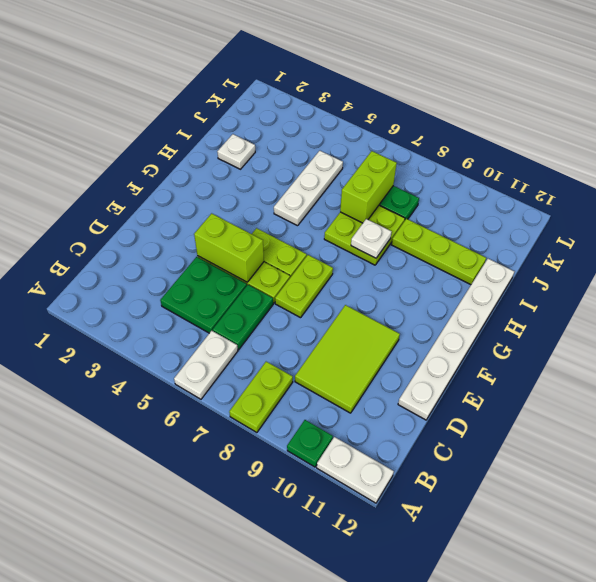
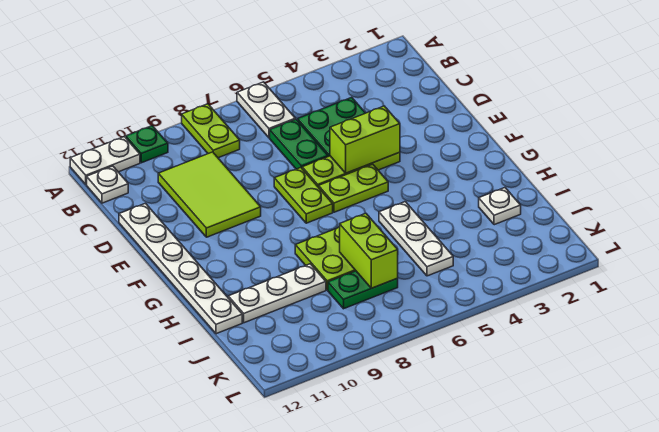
white plate H8 level 2 -> white plate B12 level 1
lime plate I9:I11 level 1 -> white plate I9:I11 level 1

